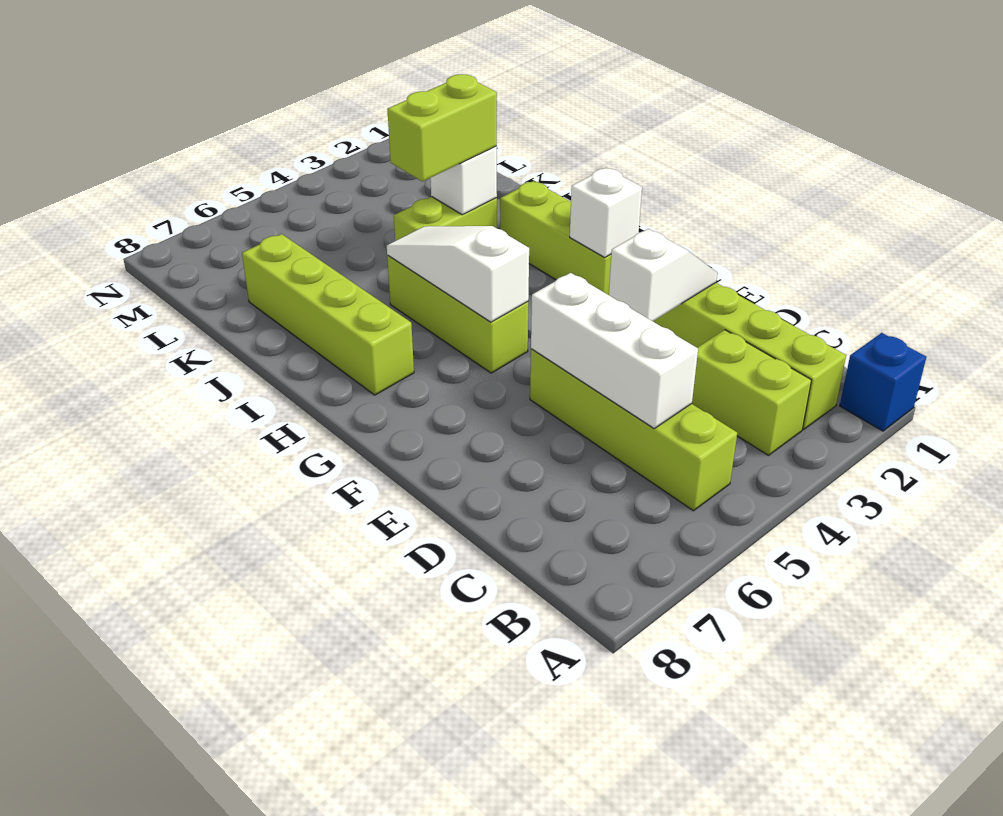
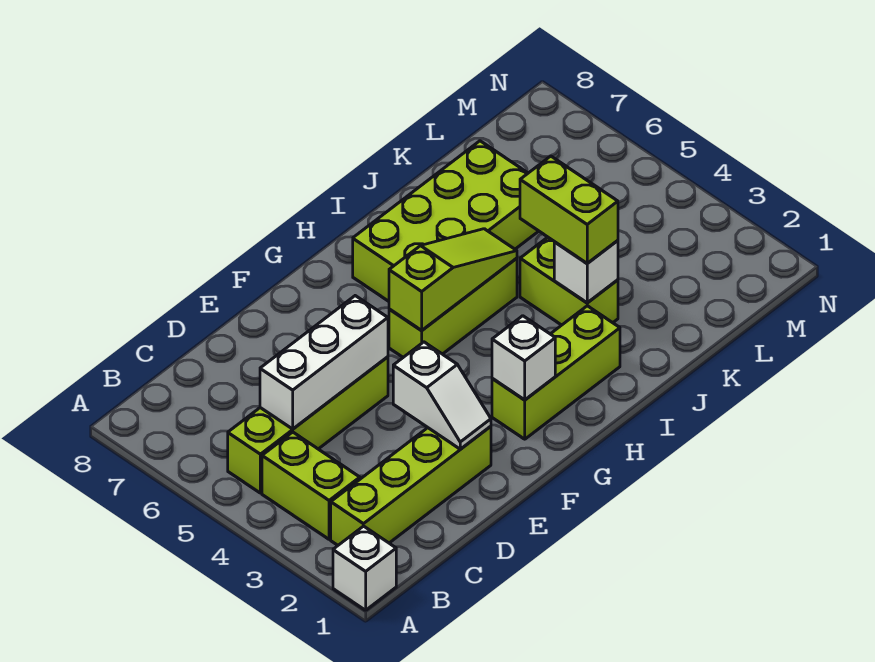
blue brick A1 level 1 -> white brick A1 level 1
lime brick B3:C3 level 1 -> lime brick B3:B4 level 1
white slope G5:I5 level 2 top G -> lime slope G5:I5 level 2 top G
lime brick H7:K7 level 1 -> lime brick H6:K7 level 1

